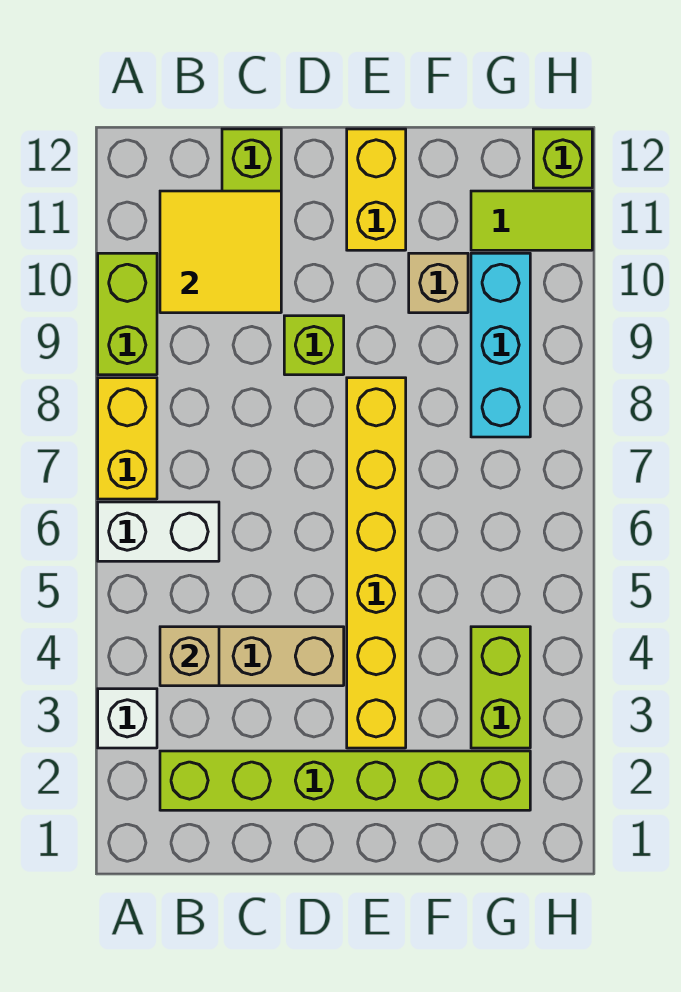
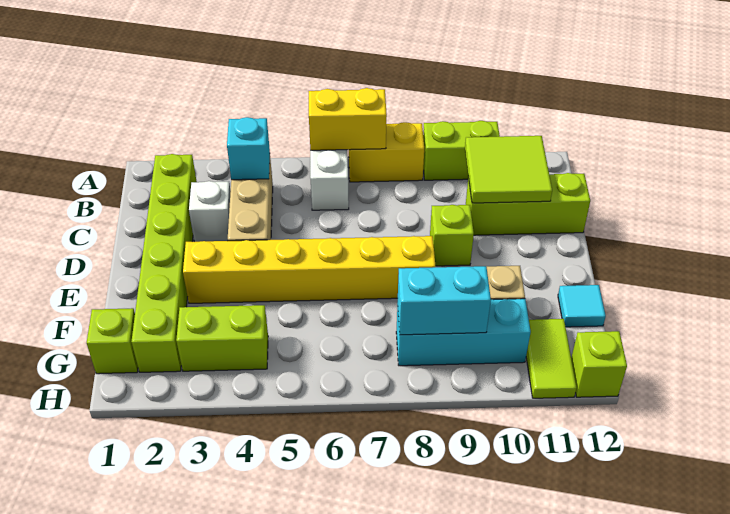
white brick A3 level 1 -> white brick C3 level 1
tan brick B4 level 2 -> cyan brick B4 level 2
yellow tile B10:C11 level 2 -> lime tile B10:C11 level 2
yellow brick E11:E12 level 1 -> yellow brick A6:A7 level 2
none -> cyan tile F12 level 1
none -> lime brick G1 level 1
none -> cyan brick G8:G9 level 2

